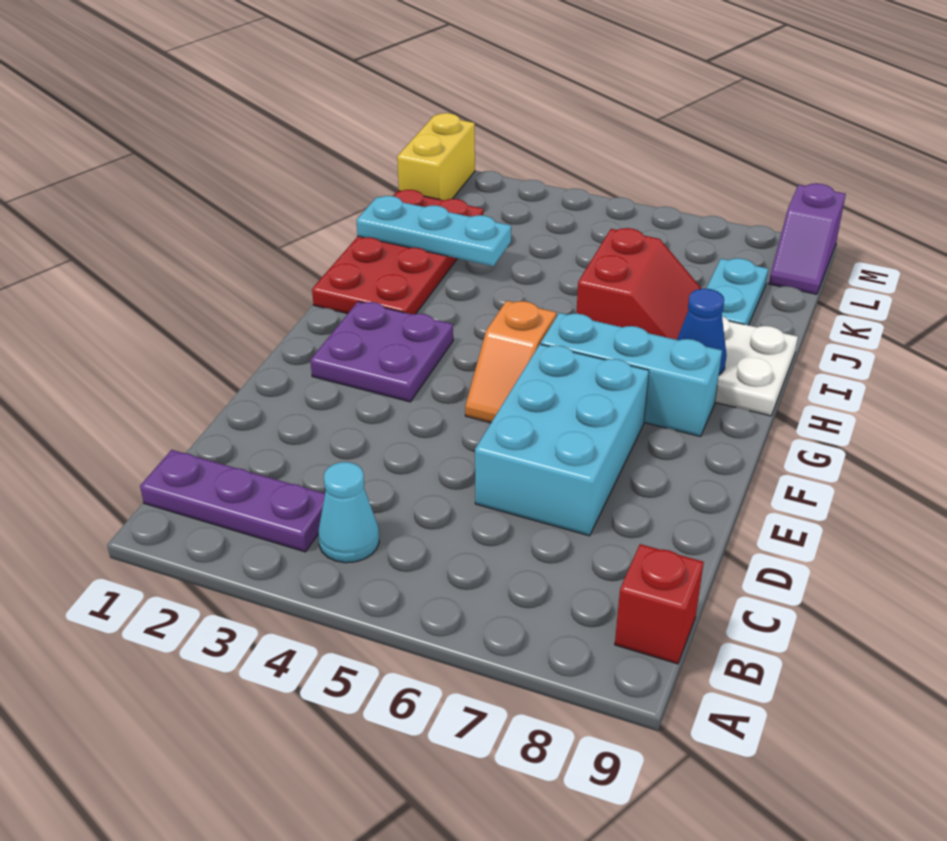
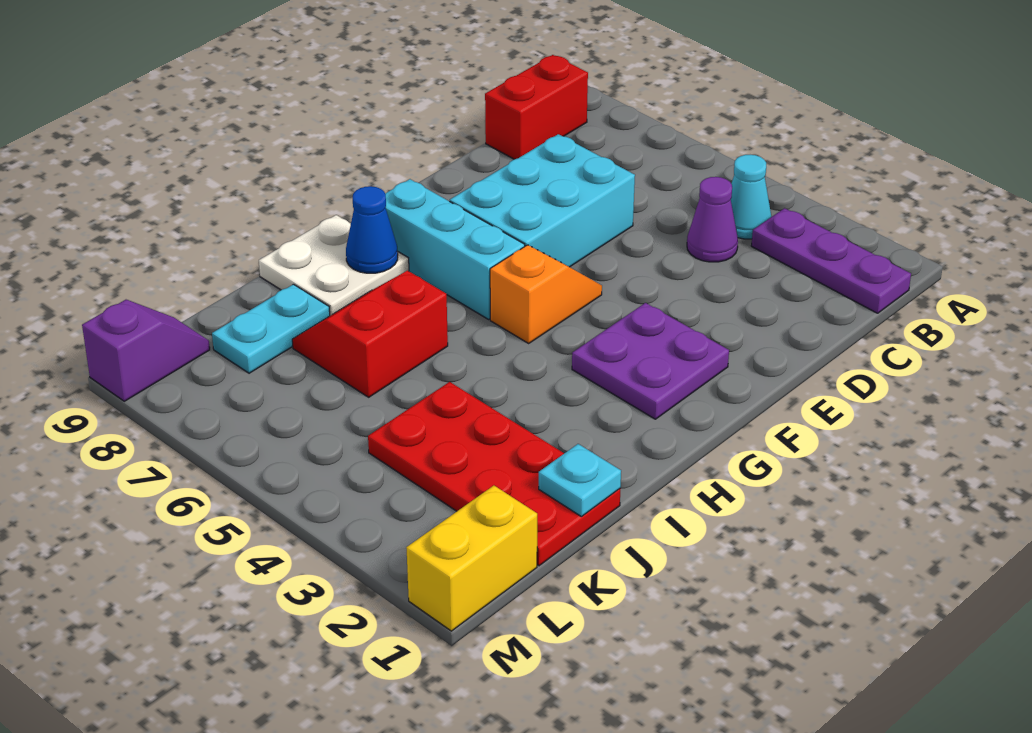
red brick B9 level 1 -> red brick B9:C9 level 1
none -> purple cone C4 level 1
red plate H1:K2 level 1 -> red plate J1:K4 level 1
cyan plate J1:J3 level 2 -> cyan plate J1 level 2

